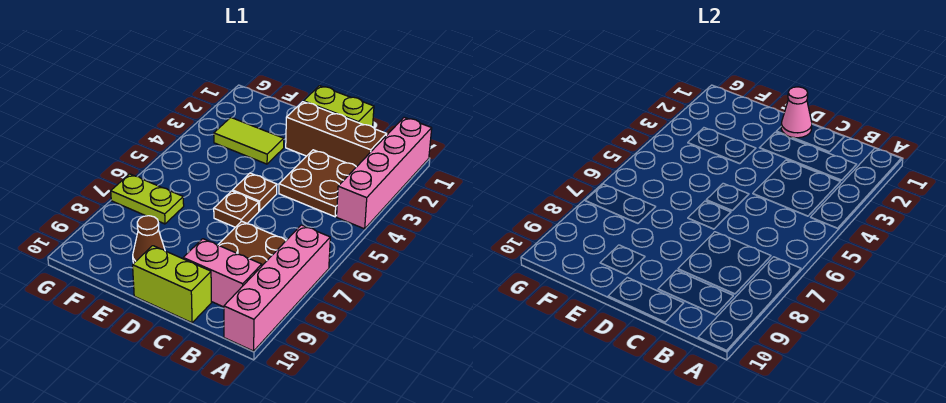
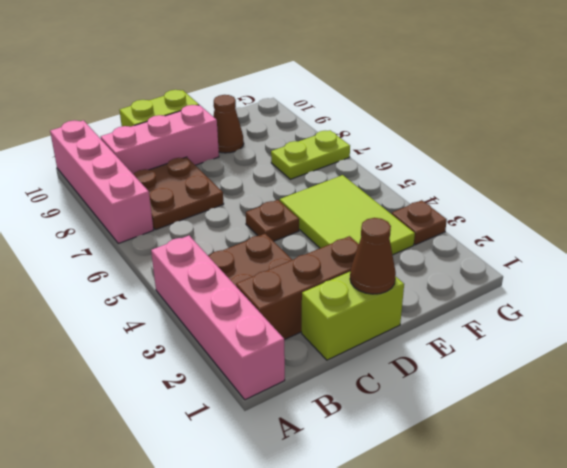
pink brick B9:C9 level 1 -> pink brick B9:D9 level 1
pink cone D1 level 2 -> brown cone D1 level 2
brown plate D6 level 1 -> brown plate G3 level 1
lime tile E3:F3 level 1 -> lime tile E3:F5 level 1

